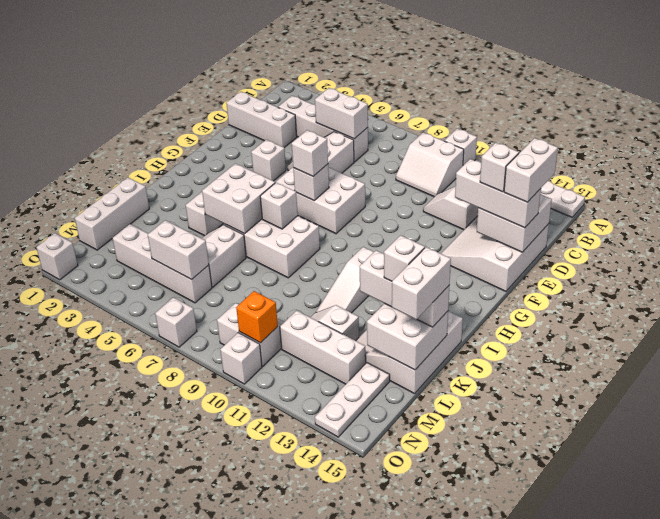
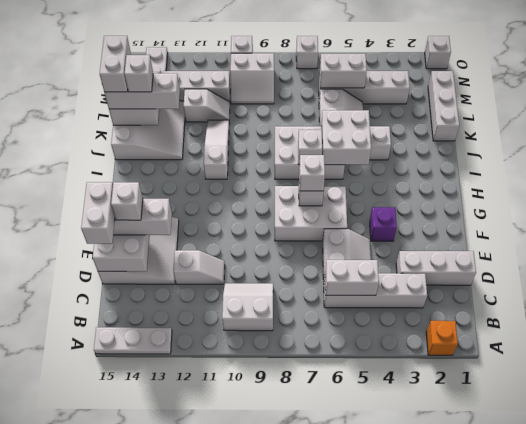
white brick A10 level 1 -> none
white brick F4 level 1 -> purple brick F4 level 1
orange brick N10 level 2 -> orange brick A2 level 1

